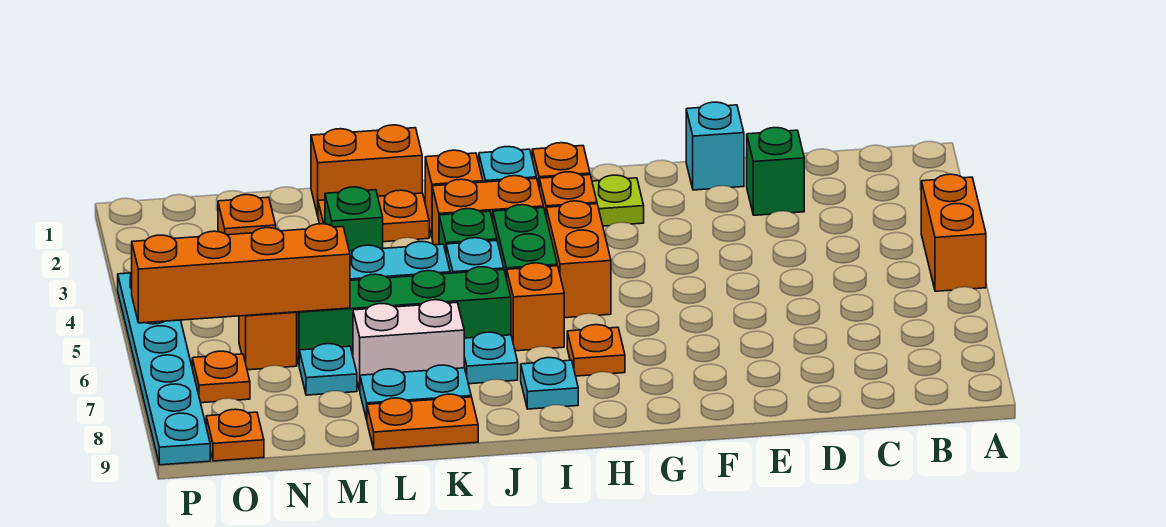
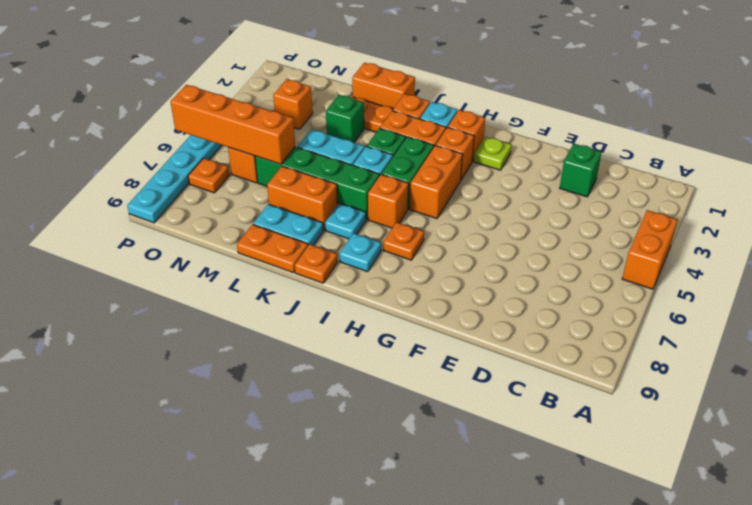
cyan brick E1 level 1 -> none
white brick K7:L7 level 1 -> orange brick K7:L7 level 1
cyan plate M7 level 1 -> none
orange plate O9 level 1 -> orange plate J9 level 1

